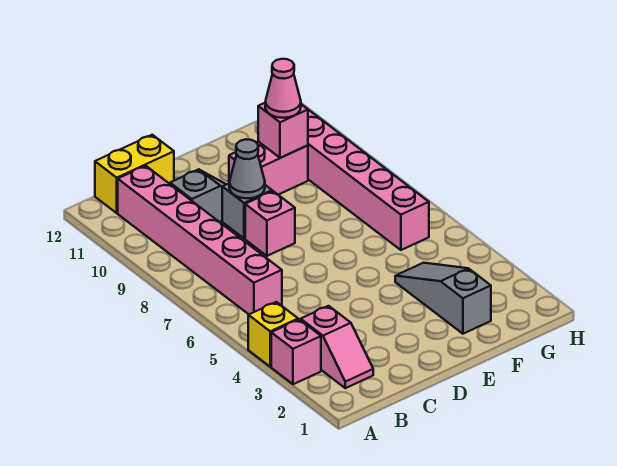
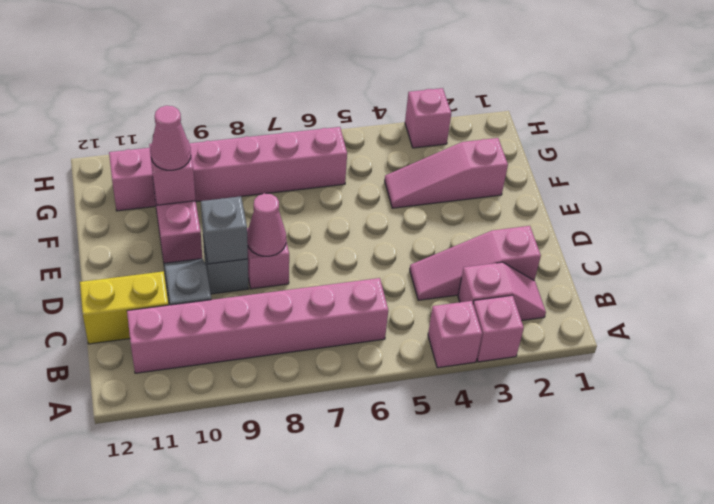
yellow brick A4 level 1 -> pink brick A4 level 1
yellow brick B12:C12 level 1 -> yellow brick C11:C12 level 1
none -> pink slope C2:C4 level 1 top 2
none -> pink cone D8 level 2
grey cone D9 level 2 -> grey brick D9 level 2
grey slope F2:F4 level 1 top 2 -> pink slope F2:F4 level 1 top 2
none -> pink brick H3 level 1

